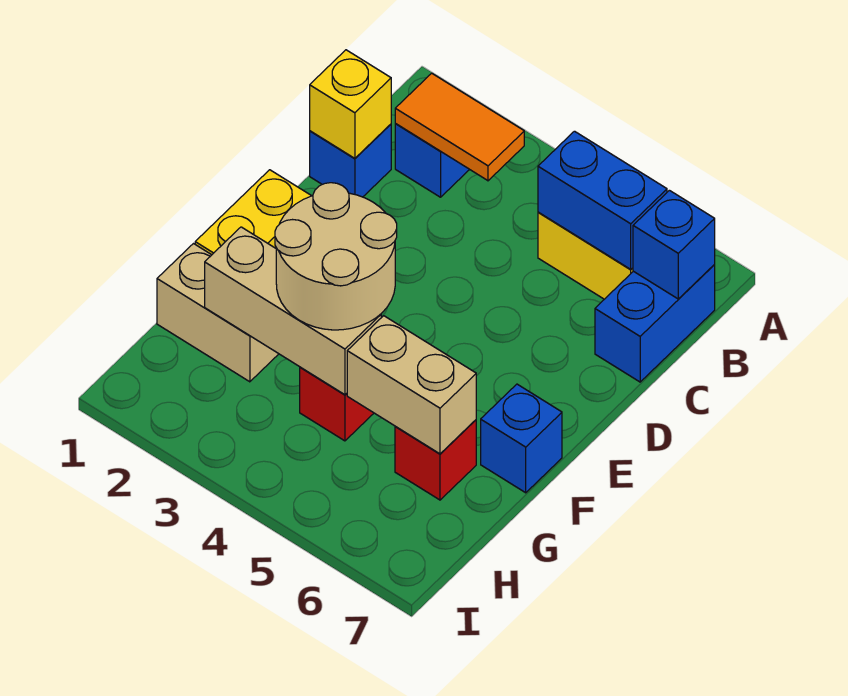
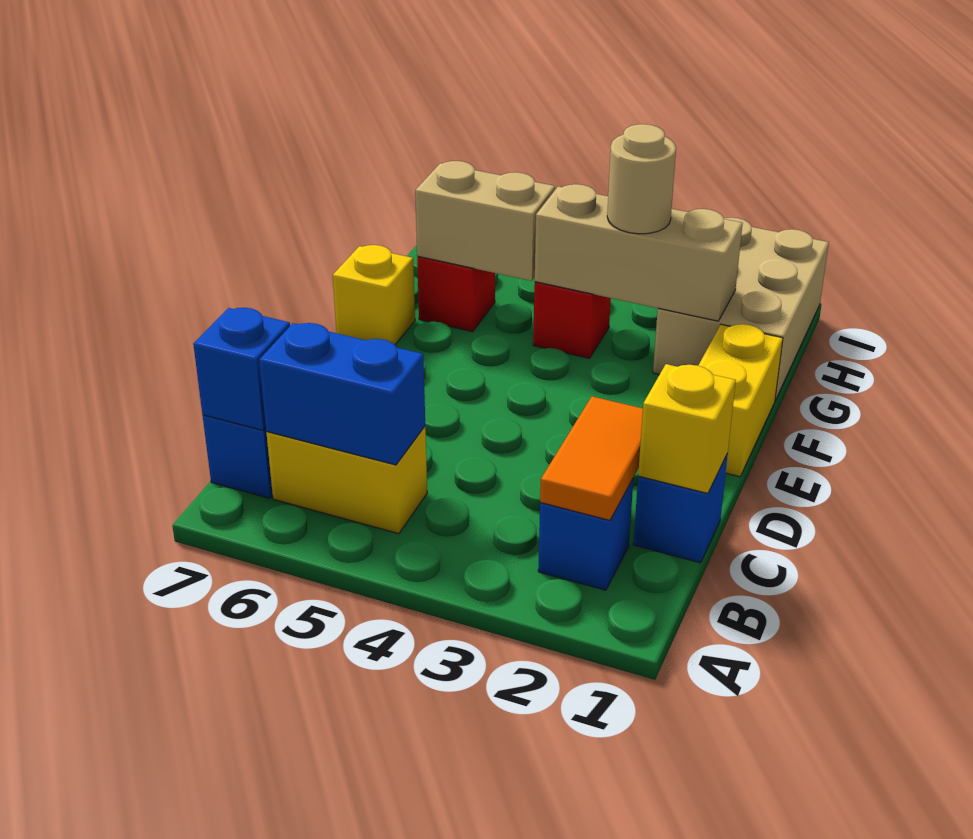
orange tile B2:B3 level 2 -> orange tile B2:C2 level 2
tan round brick F3:G4 level 3 -> tan round brick G3 level 3
blue brick F7 level 1 -> yellow brick F7 level 1
tan brick G1:G2 level 1 -> tan brick G1:I2 level 1

